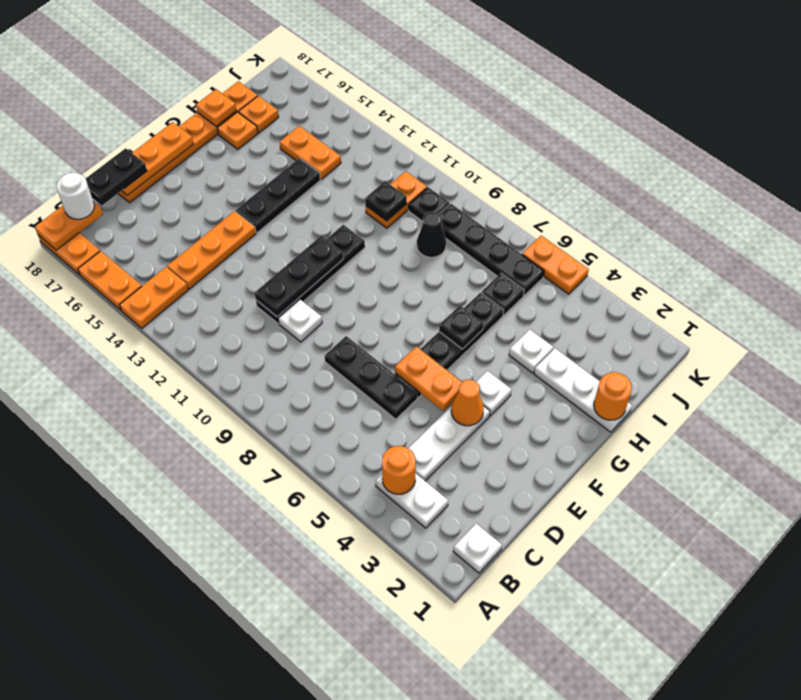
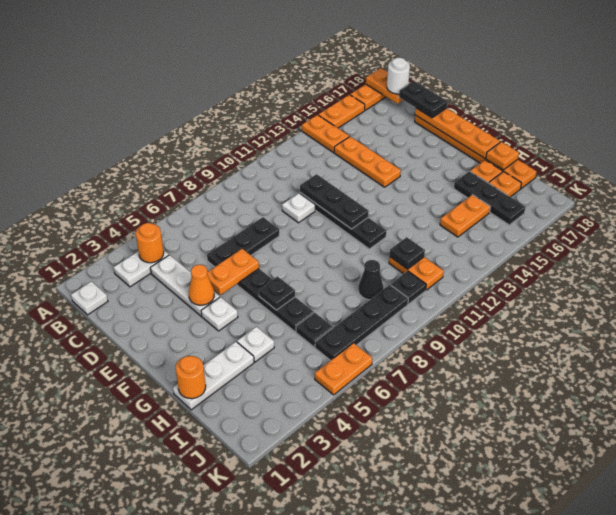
orange plate D18:F18 level 2 -> orange plate D18:G18 level 2
black plate F14:H14 level 1 -> black plate H16:J16 level 1

